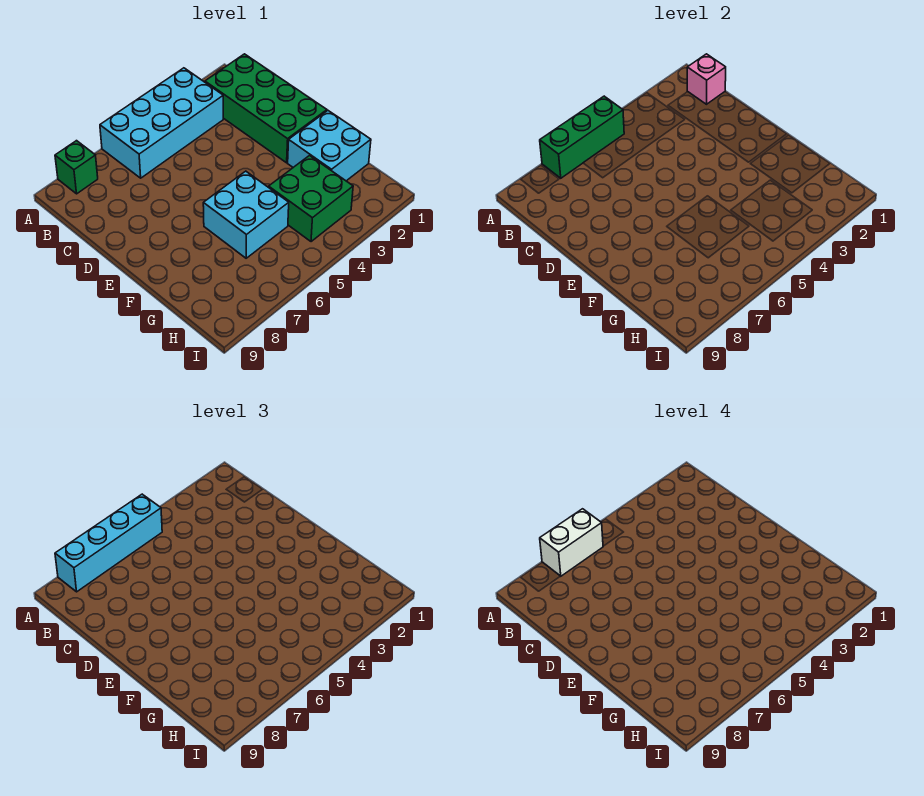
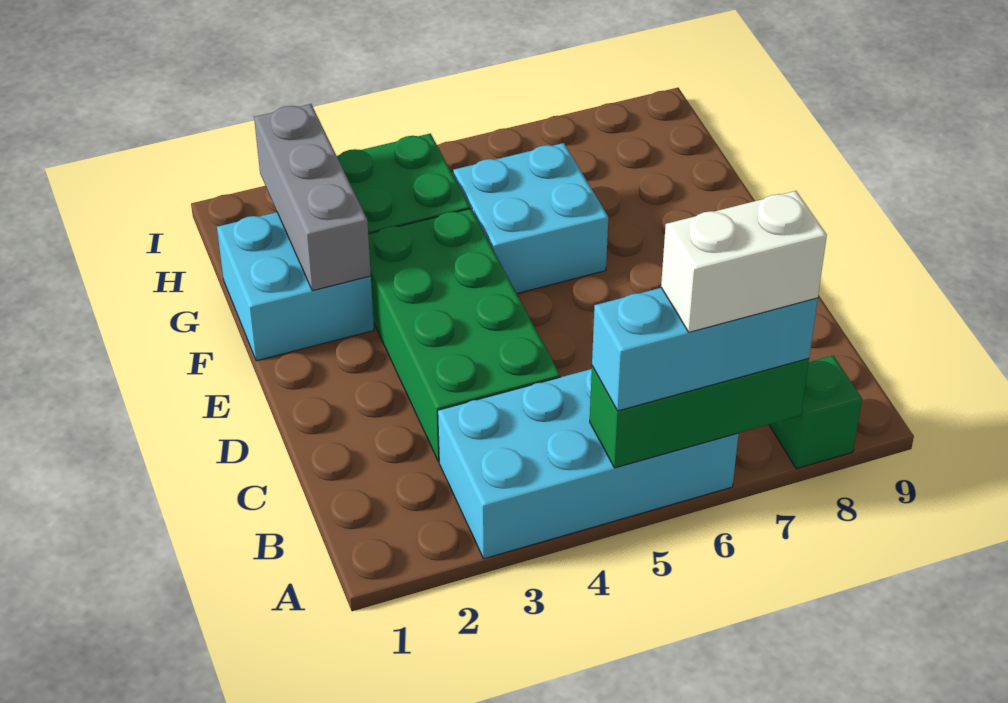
cyan brick A5:A8 level 3 -> cyan brick A5:A7 level 3
green brick B1:E2 level 1 -> green brick C3:F4 level 1
pink brick B1 level 2 -> none
none -> grey brick F2:H2 level 2

